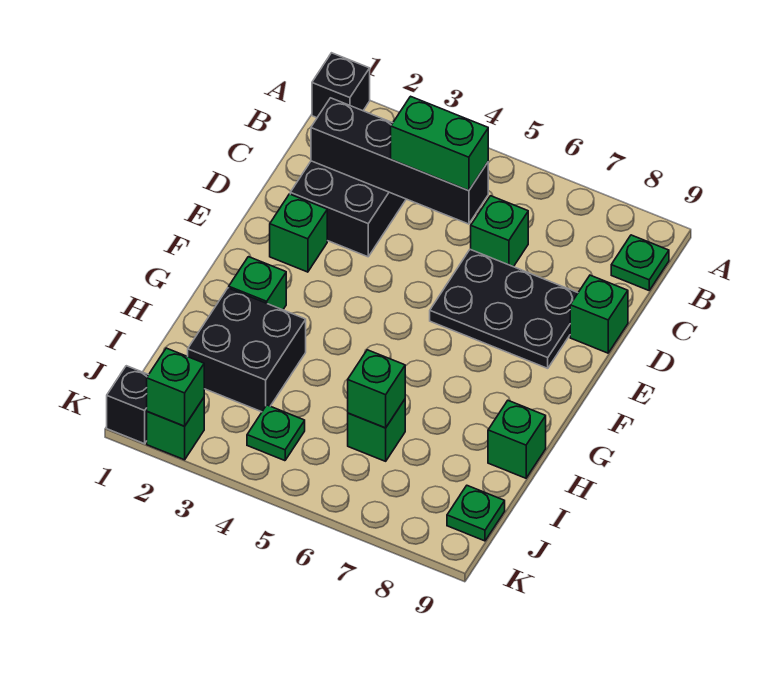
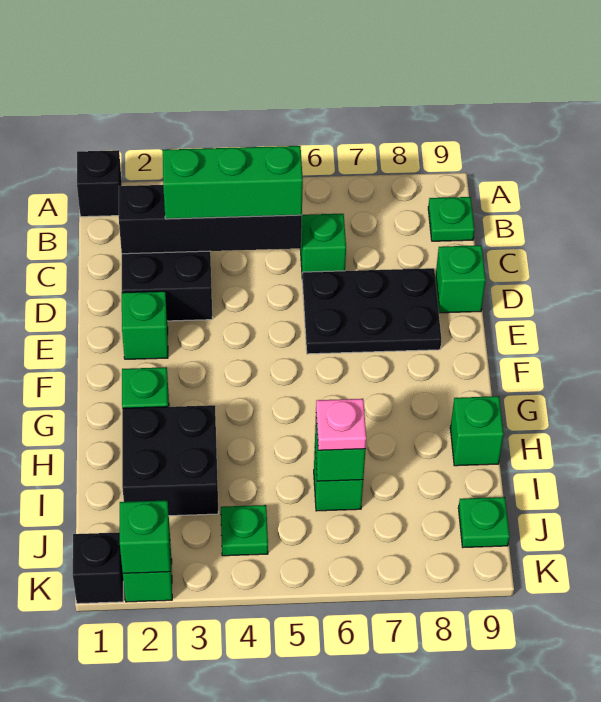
green brick C4:C5 level 3 -> green brick C3:C5 level 3
none -> pink plate I6 level 3

